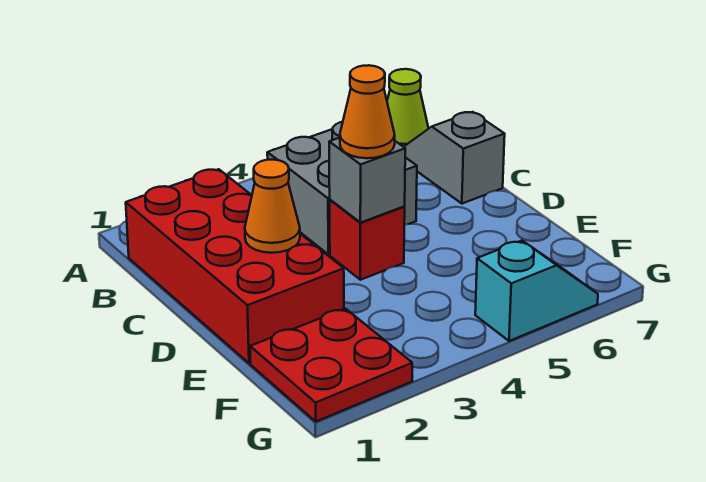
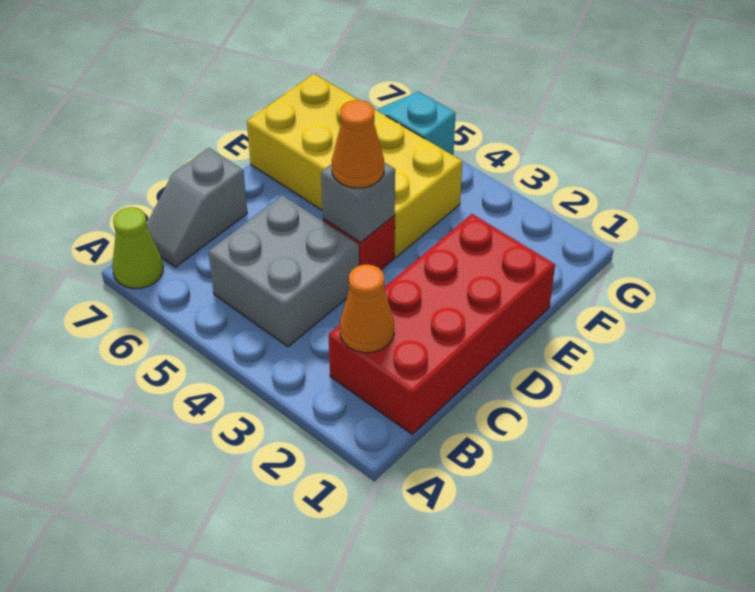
orange cone D2 level 2 -> orange cone B2 level 2
none -> yellow brick E4:F7 level 1
red plate F1:G2 level 1 -> none

